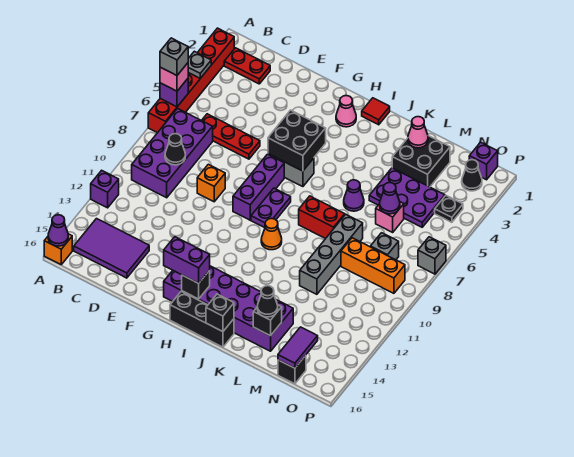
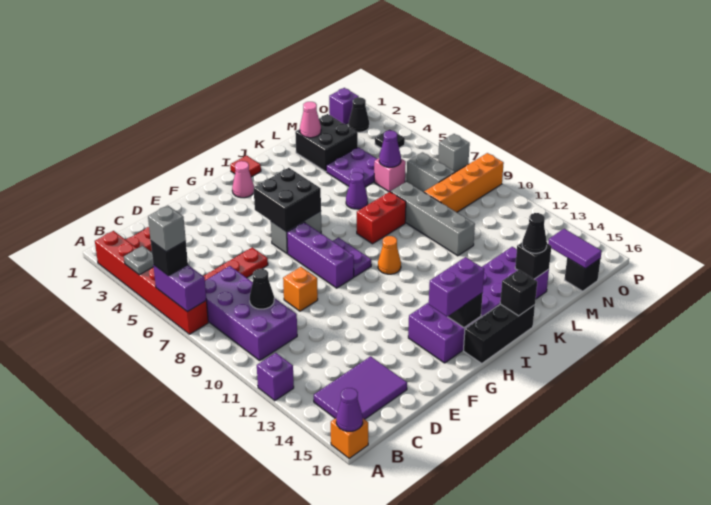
purple brick A6 level 2 -> purple brick A6:A7 level 2
pink brick A6 level 3 -> black brick A6 level 3
purple plate L4:N5 level 1 -> purple plate L4:M5 level 1
orange brick M9:O9 level 1 -> orange brick M9:P9 level 1
grey brick N8 level 1 -> grey brick N7:N8 level 1

